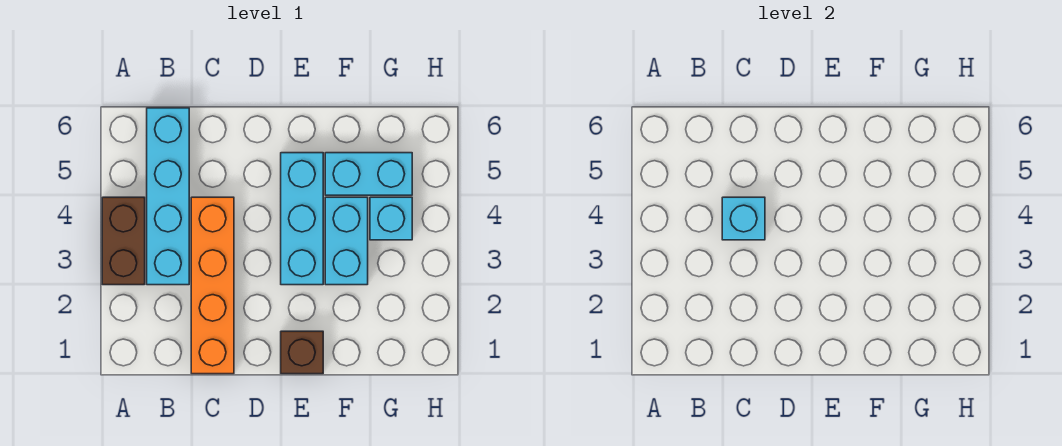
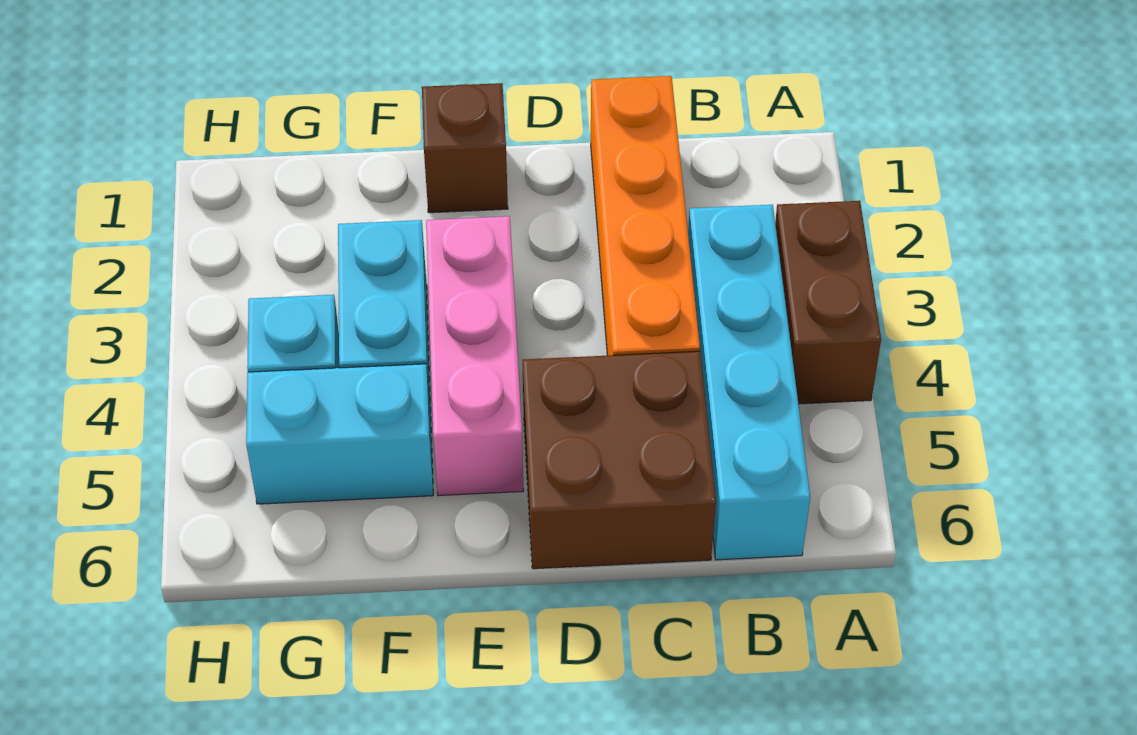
cyan brick C4 level 2 -> none
none -> brown brick C5:D6 level 1
cyan brick E3:E5 level 1 -> pink brick E3:E5 level 1

